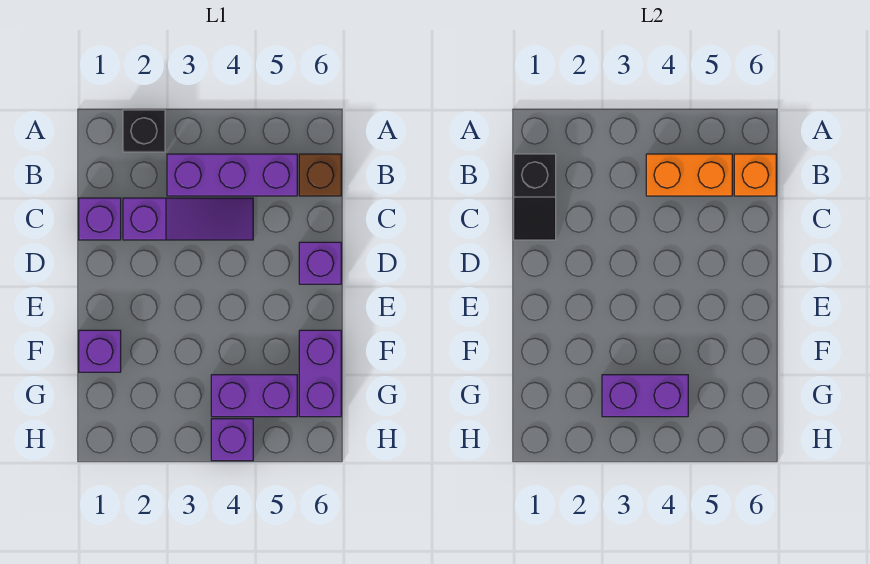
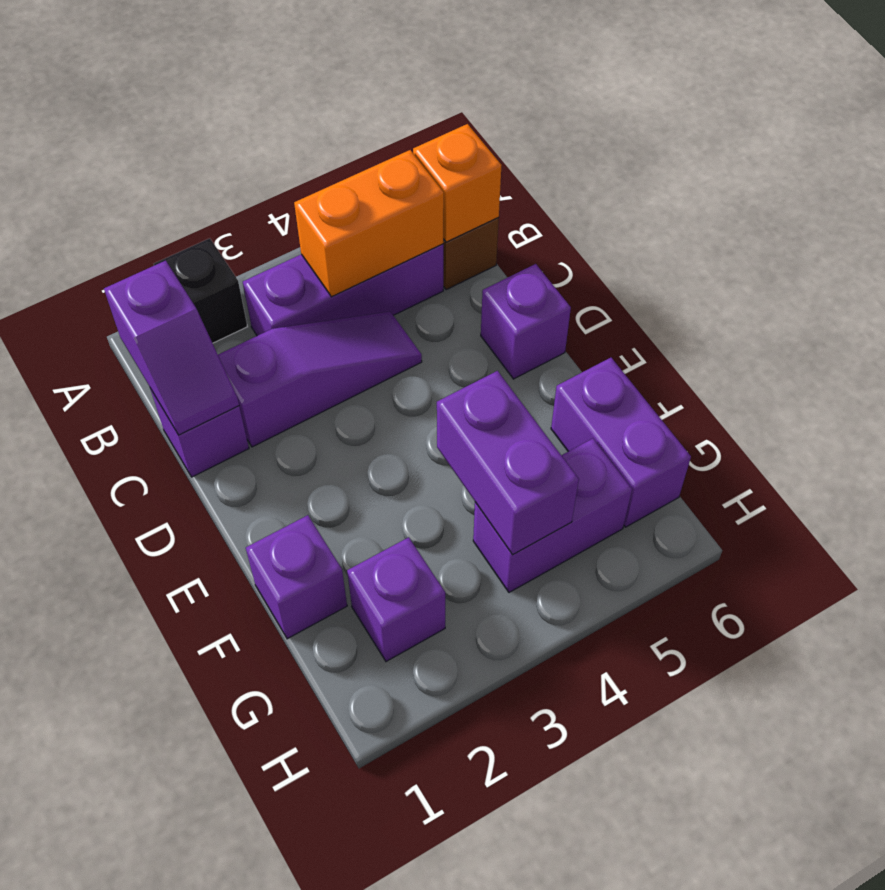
black slope B1:C1 level 2 top B -> purple slope B1:C1 level 2 top B
purple brick G3:G4 level 2 -> purple brick F4:G4 level 2
purple brick H4 level 1 -> purple brick G2 level 1

